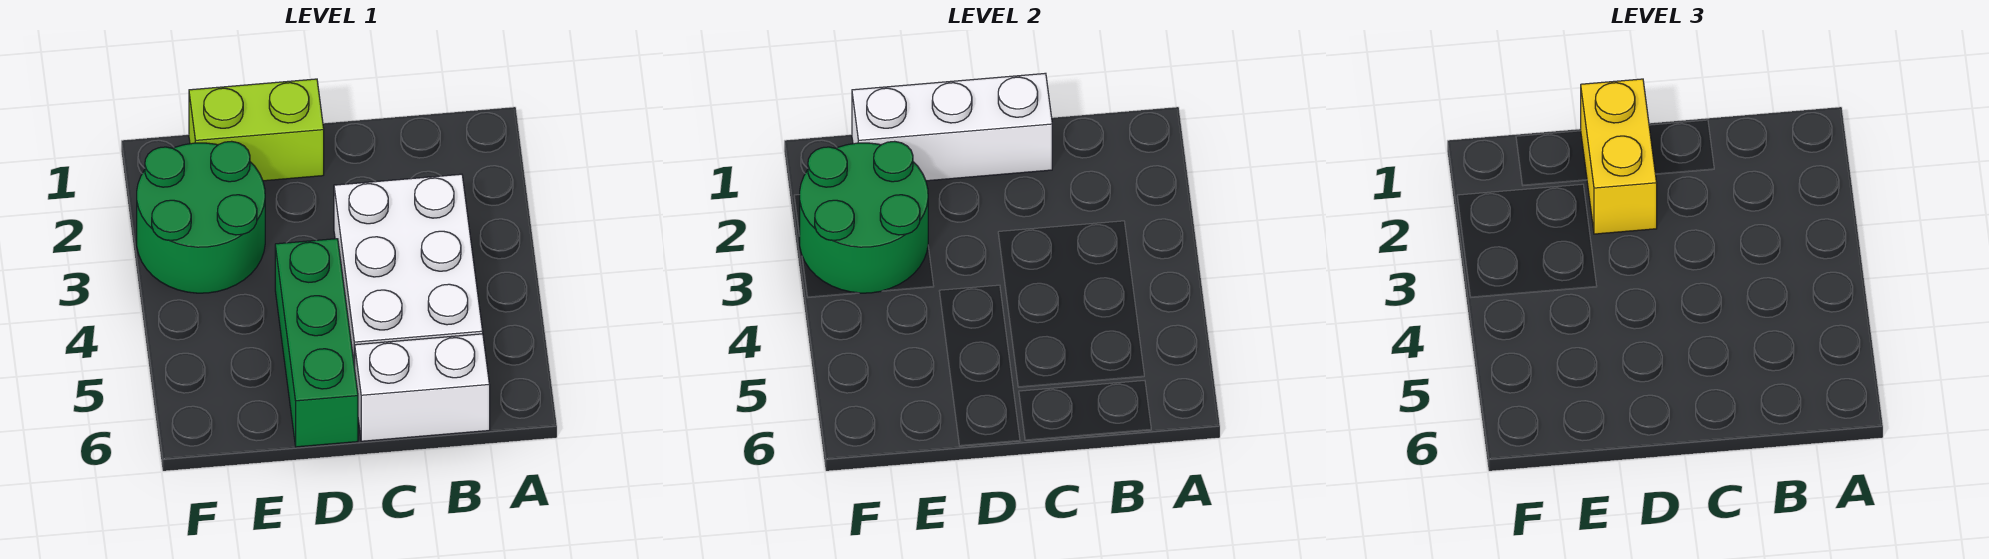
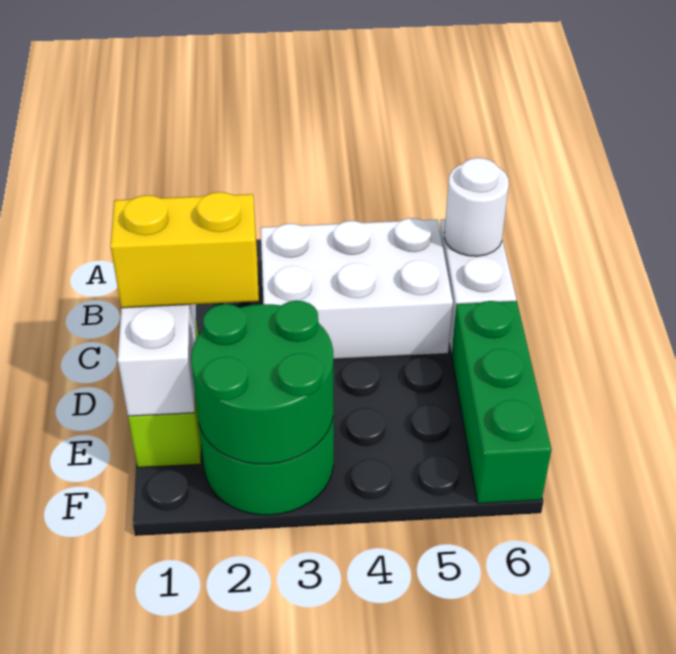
none -> white round brick B6 level 2
green brick D4:D6 level 1 -> green brick D6:F6 level 1

